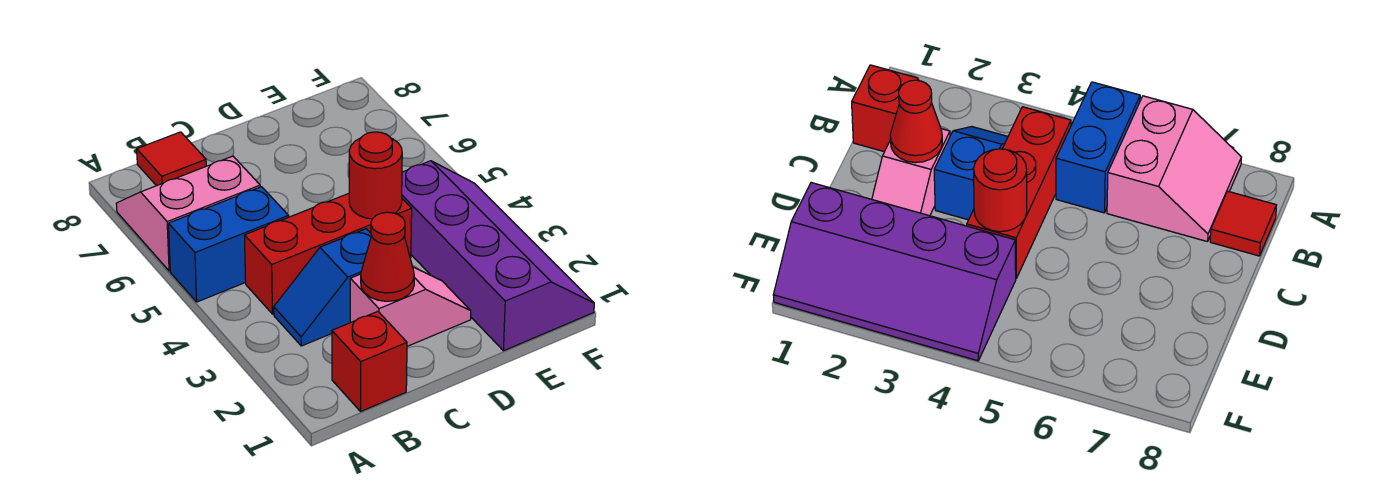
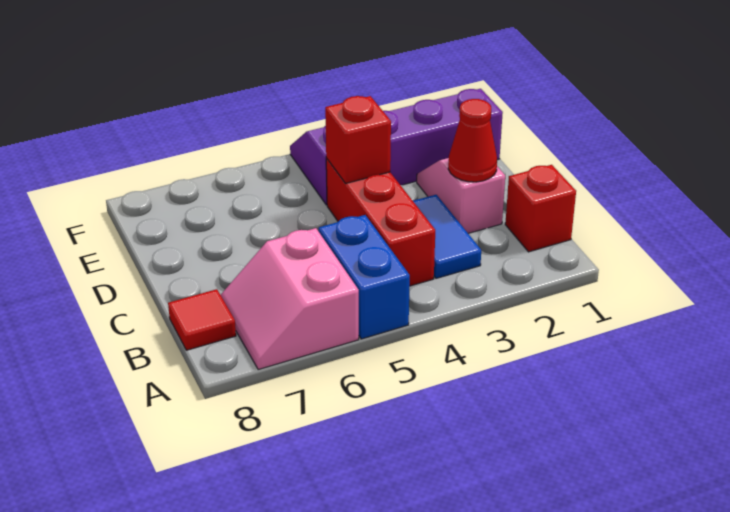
blue slope B3:C3 level 1 top C -> blue tile B3:C3 level 1
red round brick D4 level 2 -> red brick D4 level 2

